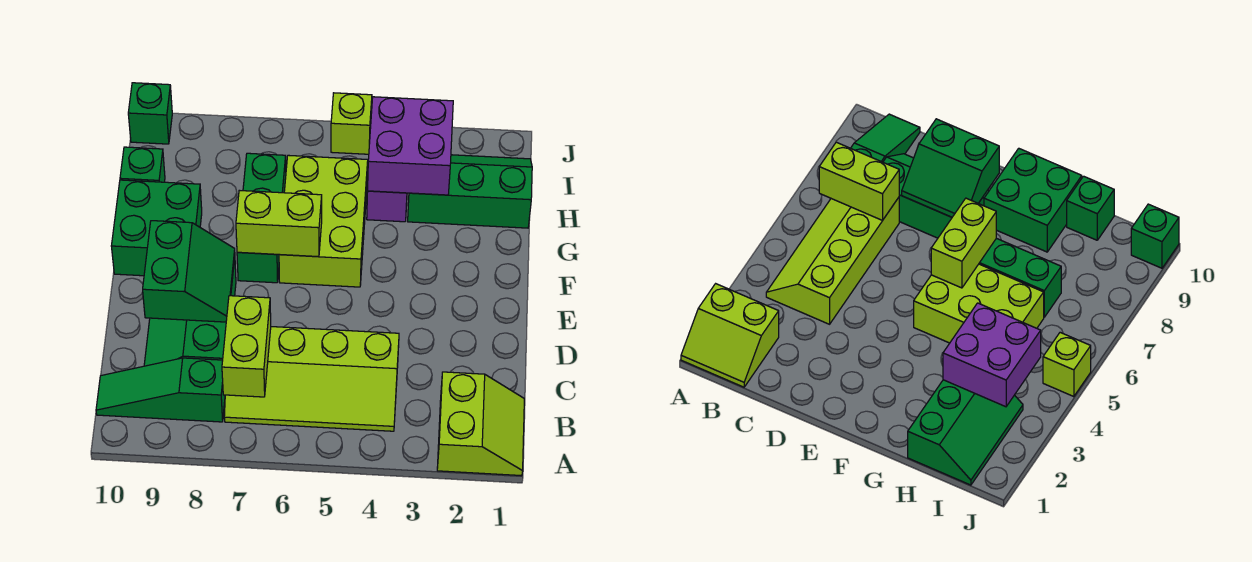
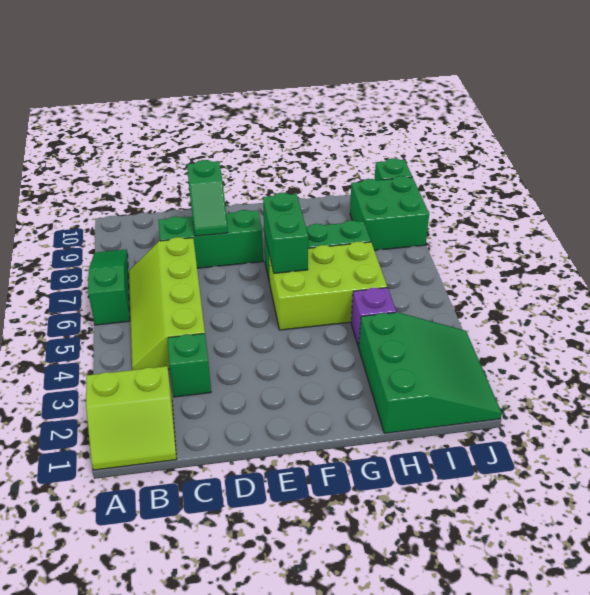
lime brick B7:C7 level 2 -> none
green slope B8:B10 level 1 top 8 -> green slope A6:A8 level 1 top 6
green slope D8:E9 level 2 top 9 -> green slope D8:D9 level 2 top 9
lime brick F6:F7 level 2 -> green brick F6:F7 level 2
green brick F9:G10 level 1 -> green brick I8:J9 level 1
green slope H1:I3 level 1 top H -> green slope H1:J3 level 1 top H
purple brick H3:I4 level 2 -> none
green brick H10 level 1 -> green brick C3 level 1
lime brick J5 level 1 -> none

